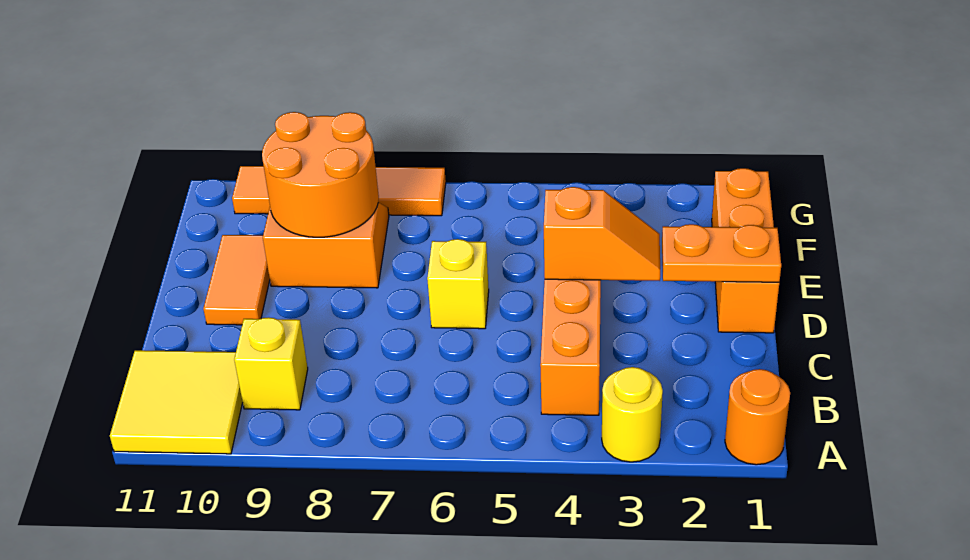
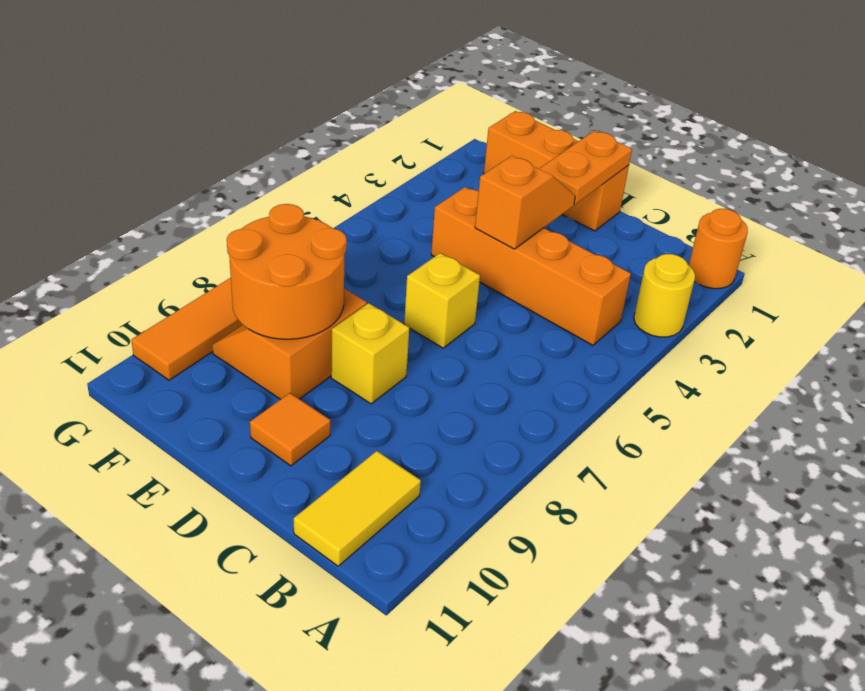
yellow tile A10:B11 level 1 -> yellow tile B10:B11 level 1
yellow brick B9 level 1 -> yellow brick D8 level 1
orange tile D10:E10 level 1 -> orange tile D10 level 1

